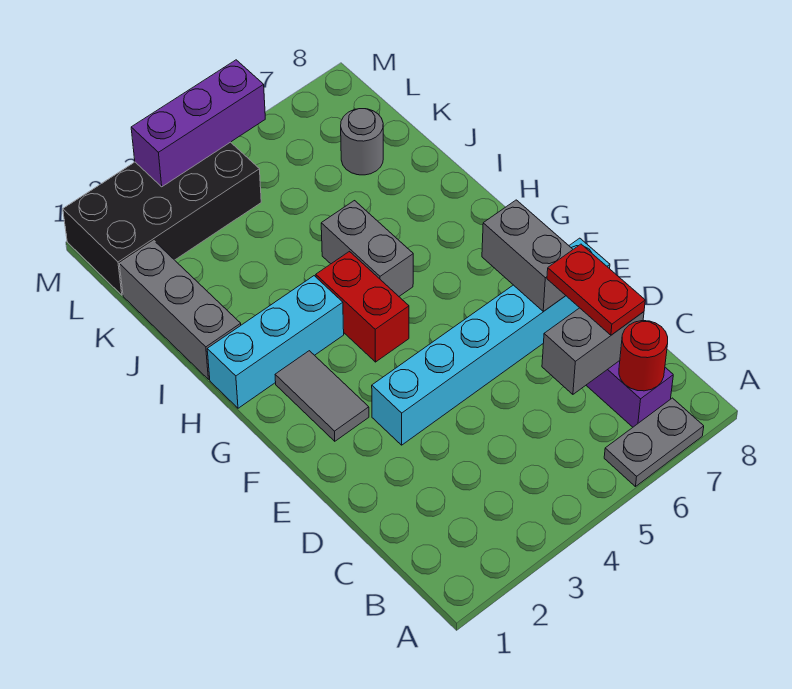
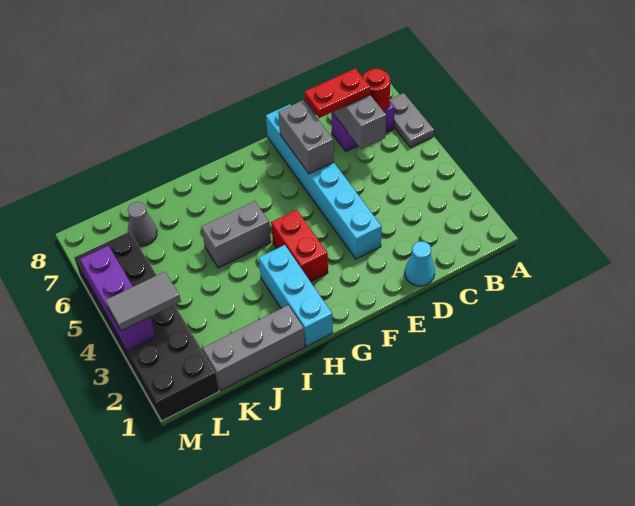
none -> cyan cone D1 level 1
grey brick E7:F7 level 2 -> grey brick E6:E7 level 2
grey tile F2:G2 level 1 -> grey tile L3:M3 level 3
red brick G4:H4 level 1 -> red brick G3:G4 level 1
grey round brick K7 level 1 -> grey cone K7 level 1
black brick L1:M4 level 1 -> black brick L1:M6 level 1

